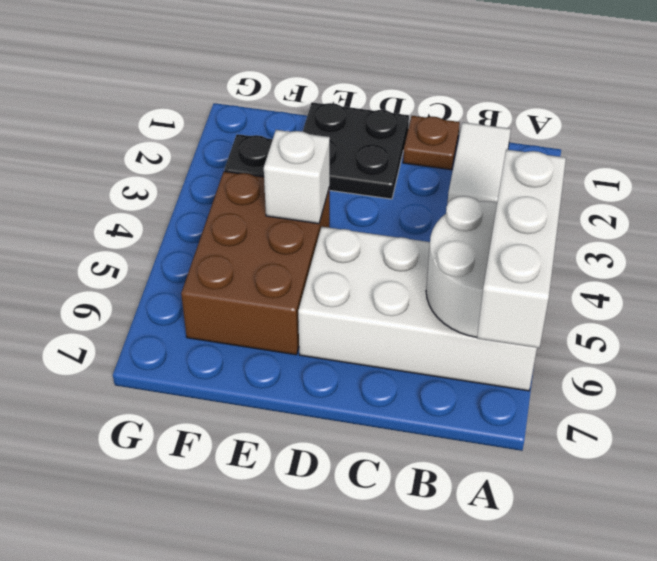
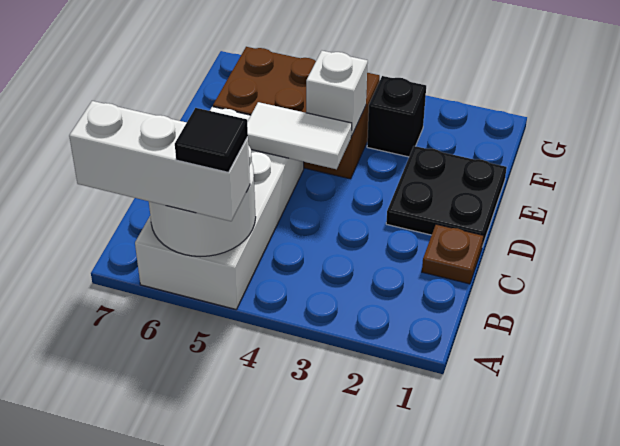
none -> black tile A5 level 4
white tile B1:B2 level 1 -> white tile D4:D5 level 2

